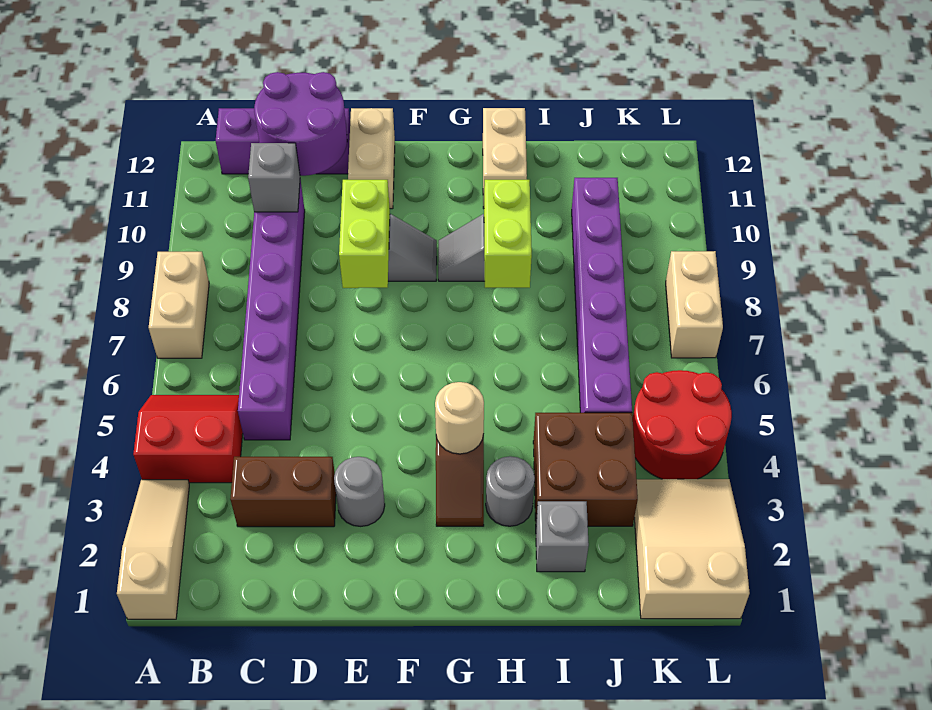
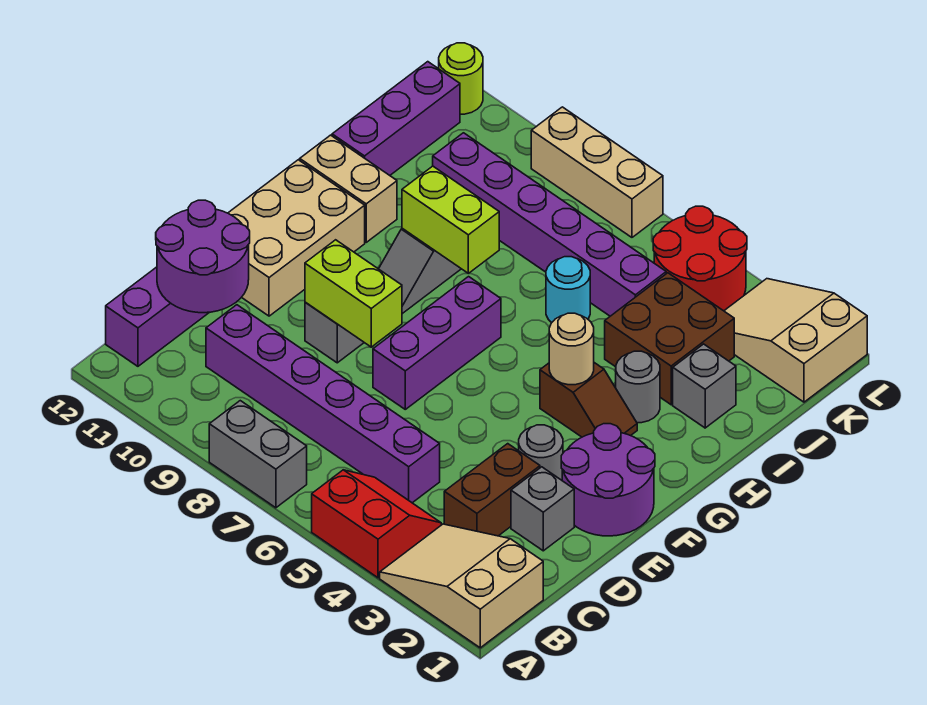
tan slope A1:A3 level 1 top 1 -> tan slope A1:B3 level 1 top 1
red slope A4:B5 level 1 top 4 -> red slope A4:B5 level 1 top A
tan brick A7:A8 level 1 -> grey brick A7:A8 level 1
grey brick C10 level 2 -> grey brick D2 level 1
none -> purple round brick E1:F2 level 1
none -> purple brick E7:G7 level 1
tan brick E11:E12 level 1 -> tan brick E11:G12 level 1
none -> cyan round brick I6 level 1
none -> purple brick I12:K12 level 1
tan brick L7:L8 level 1 -> tan brick L7:L9 level 1
none -> lime round brick L12 level 1

